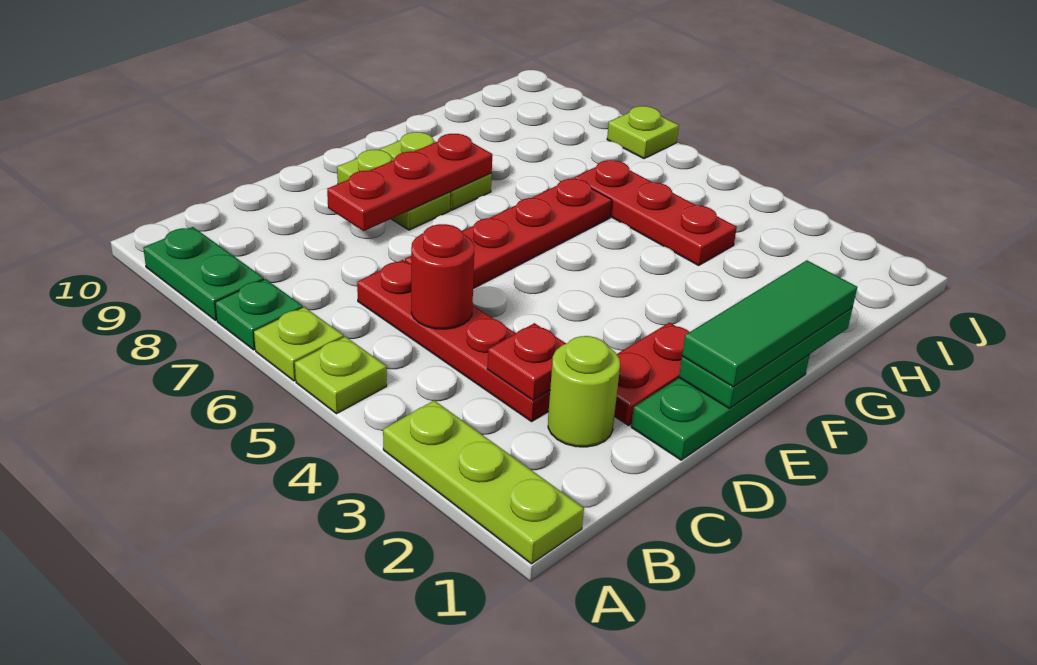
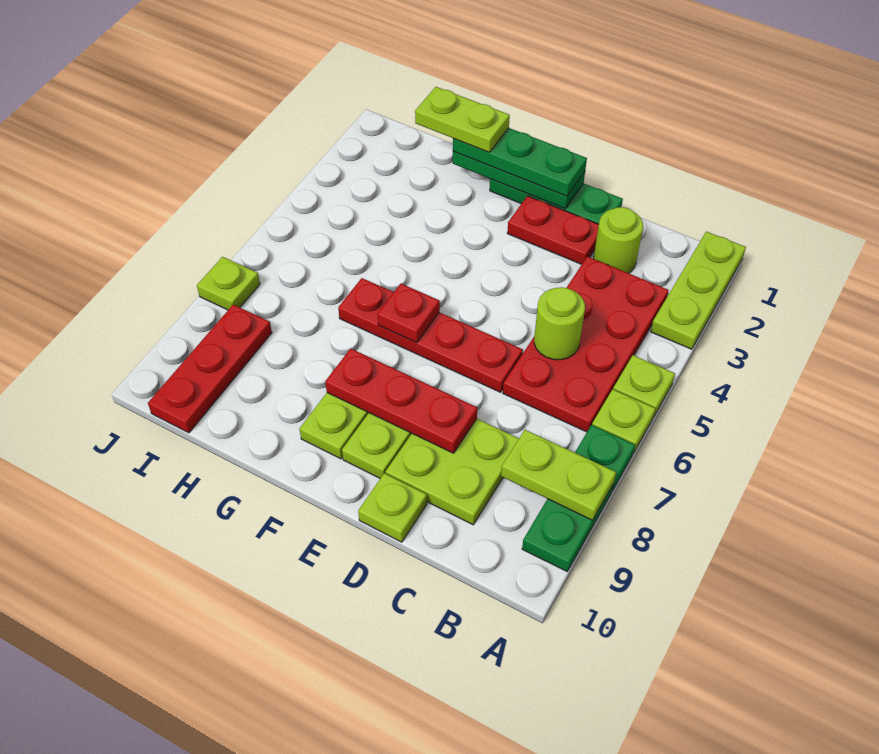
none -> lime plate A8:B8 level 2
red plate C3:C6 level 1 -> red plate B3:C6 level 1
red plate C3 level 2 -> red plate F6 level 2
red round brick C5 level 2 -> lime round brick C5 level 2
none -> lime plate C8:D9 level 1
none -> lime plate D10 level 1
green tile E1:G1 level 3 -> green plate E1:G1 level 3
none -> lime plate G1:H1 level 4
red plate H4:H6 level 1 -> red plate I8:I10 level 1

